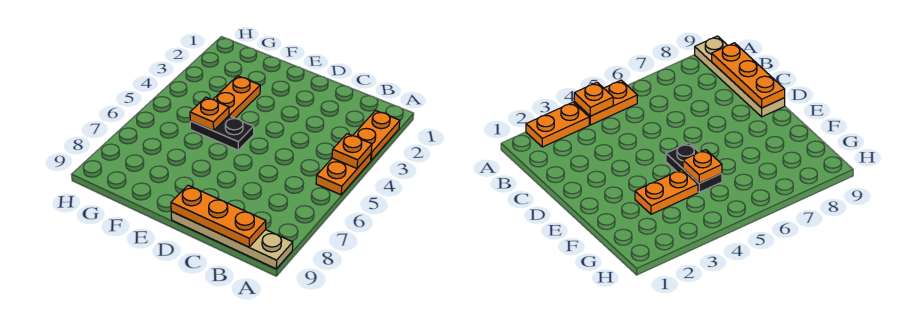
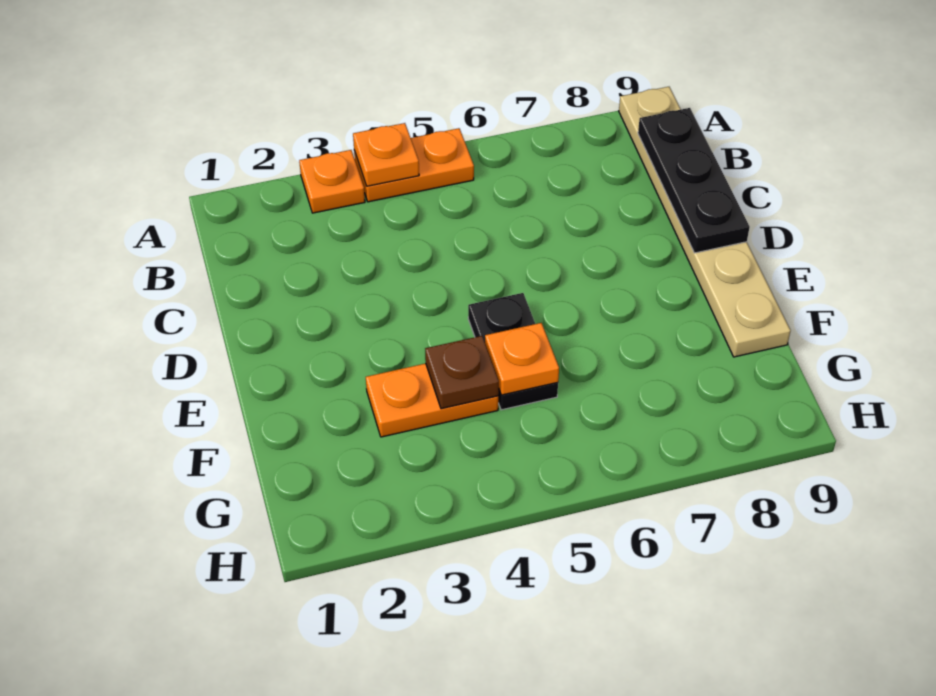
orange plate A2:A3 level 1 -> orange plate A3 level 1
tan plate A9:D9 level 1 -> tan plate A9:F9 level 1
orange plate B9:D9 level 2 -> black plate B9:D9 level 2
none -> brown plate F4 level 2

